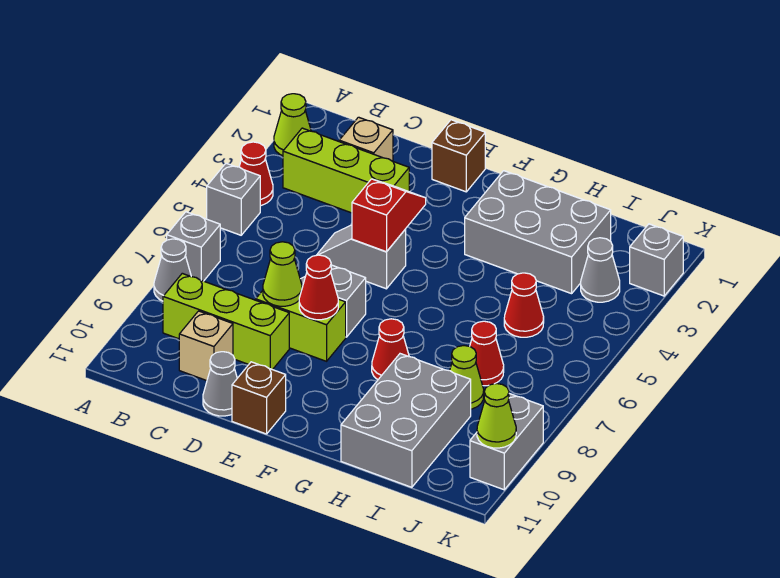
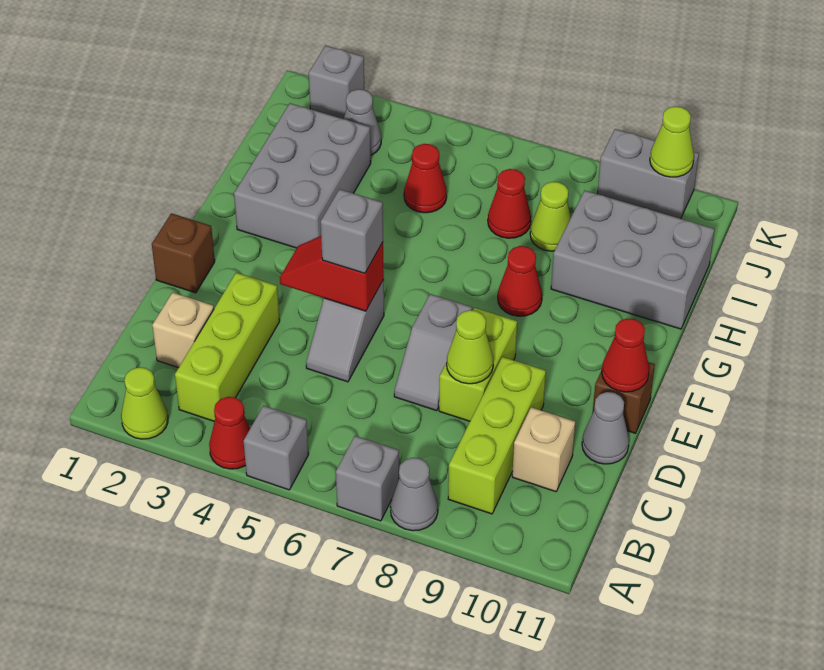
none -> grey brick E5 level 3
red cone E8 level 2 -> red cone E11 level 2

